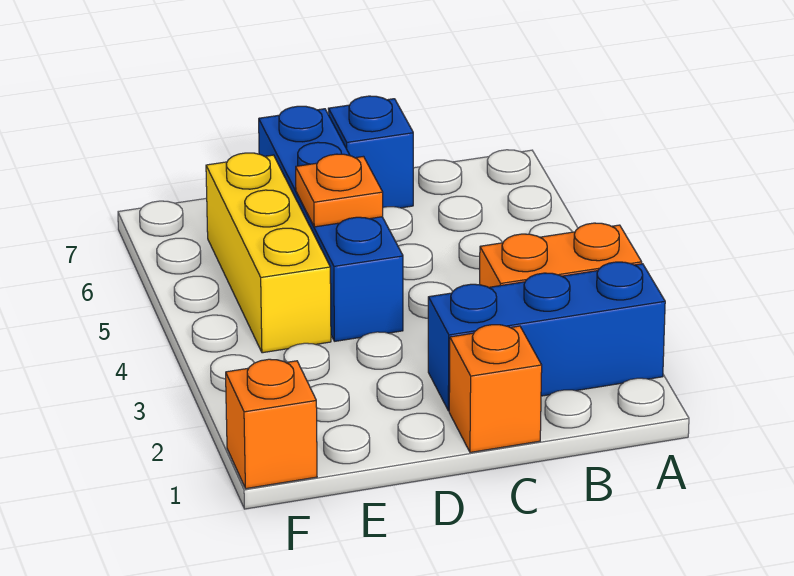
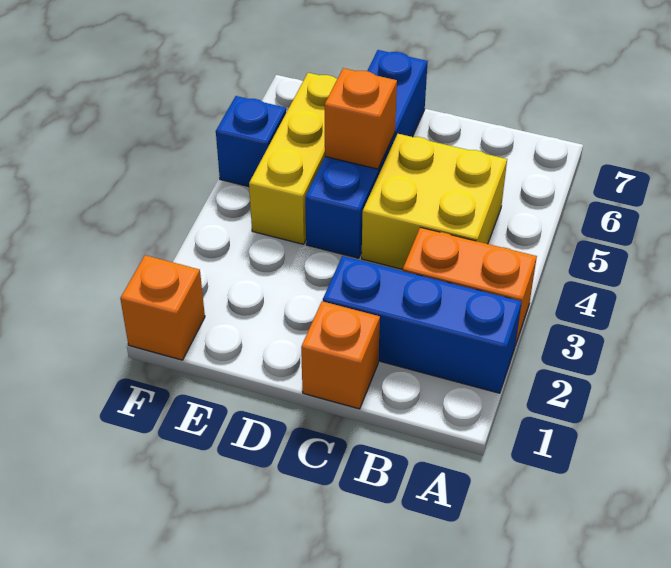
none -> yellow brick B4:C5 level 1
blue brick C7 level 1 -> blue brick F5 level 1
orange plate D5 level 2 -> orange brick D5 level 2

